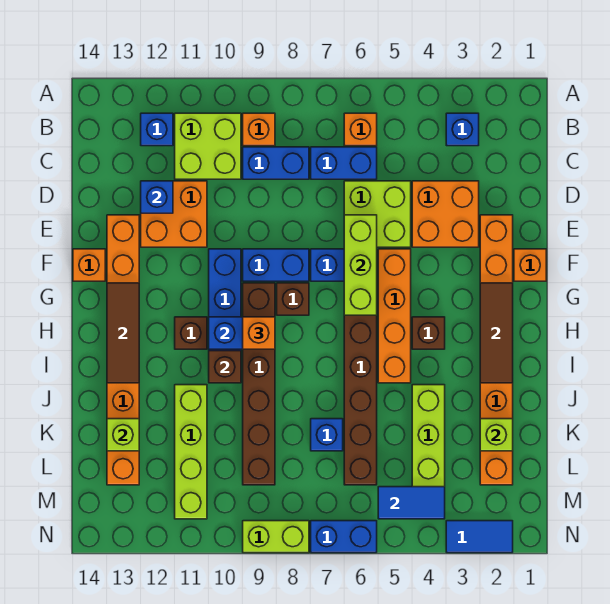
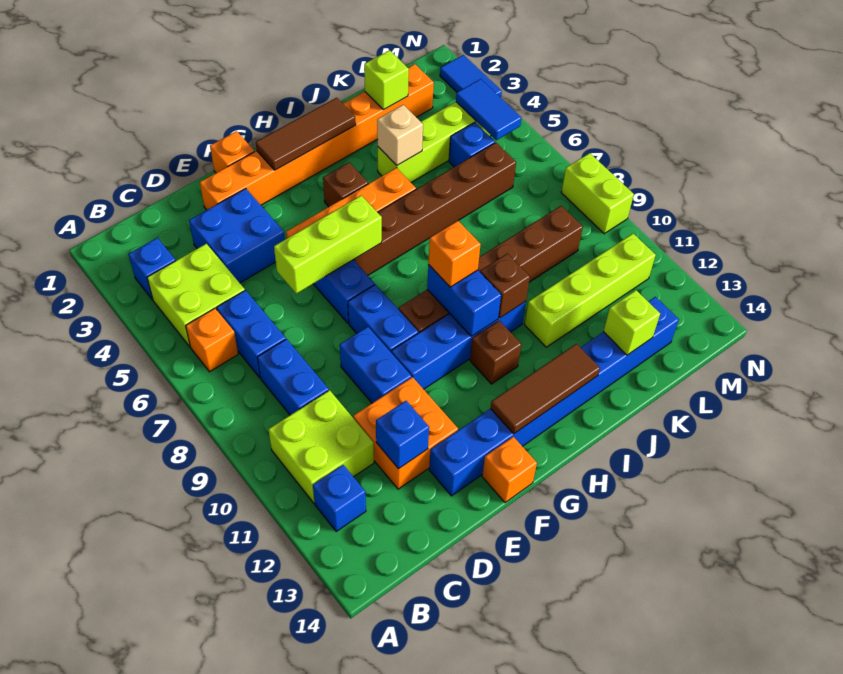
orange brick B9 level 1 -> none
orange brick D3:E4 level 1 -> blue brick D3:E4 level 1
lime brick D5:E6 level 1 -> lime brick B4:C5 level 1
orange brick E13:L13 level 1 -> blue brick E13:L13 level 1
brown brick G8 level 1 -> none
none -> tan brick J4 level 2
blue brick K7 level 1 -> blue brick L5 level 1
blue brick N6:N7 level 1 -> blue brick E9:E10 level 1

